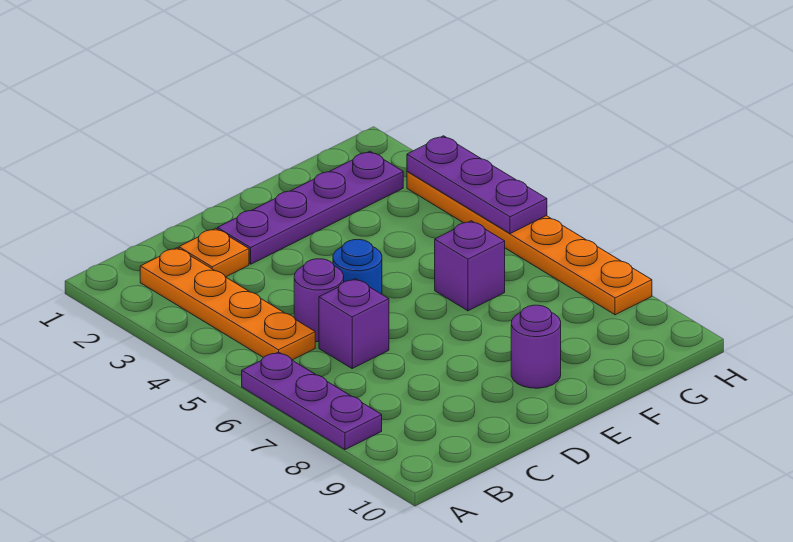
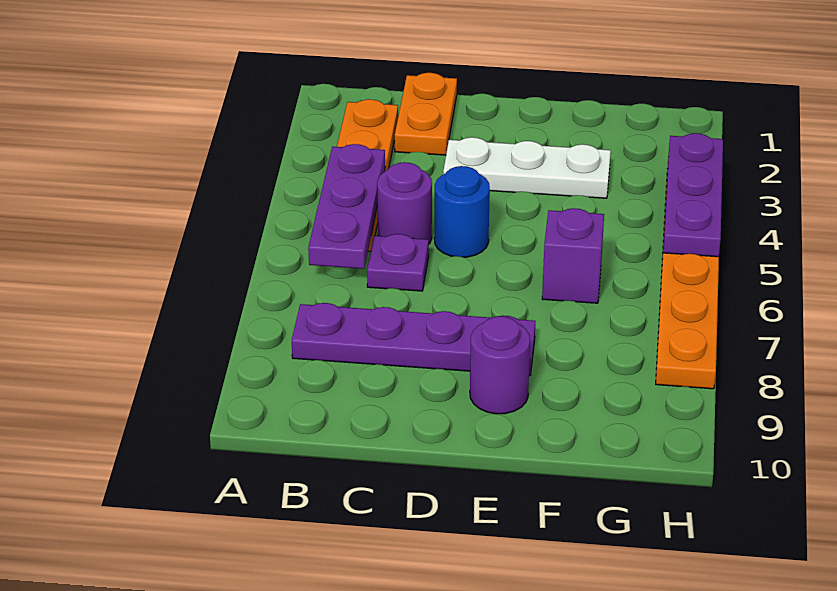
purple plate A6:A8 level 1 -> purple plate B4:B6 level 2
orange plate C2 level 1 -> orange plate C1:C2 level 1
purple brick C6 level 1 -> purple plate C6 level 1
purple plate D2:G2 level 1 -> purple plate B8:E8 level 1
none -> white plate D3:F3 level 1

